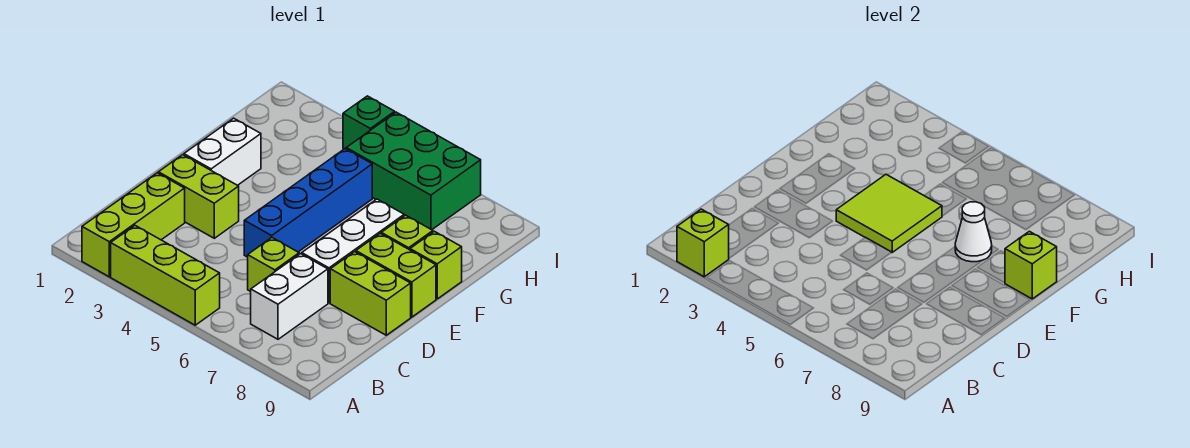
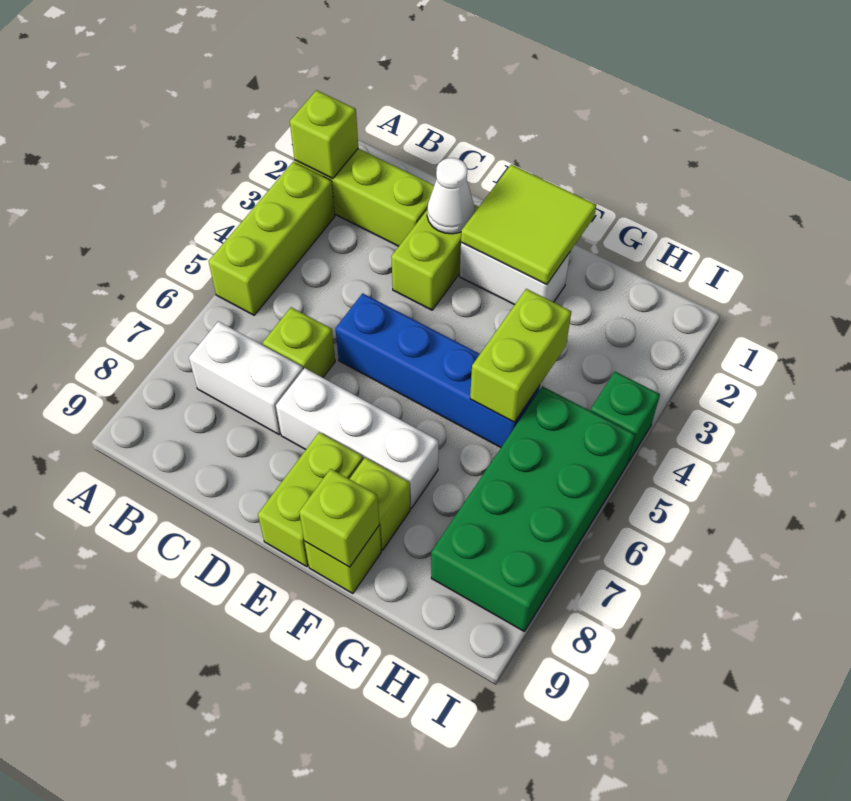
lime brick D8:D9 level 1 -> lime brick G4:G5 level 2
lime tile E4:F5 level 2 -> lime tile E1:F2 level 2
white cone F7 level 2 -> white cone D2 level 2
green brick H5:I7 level 1 -> green brick H5:I8 level 1

